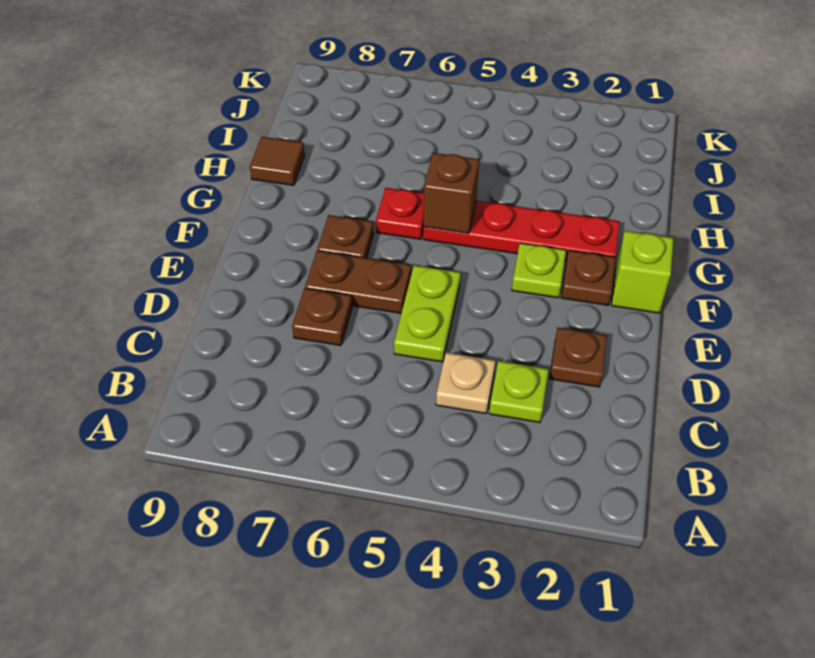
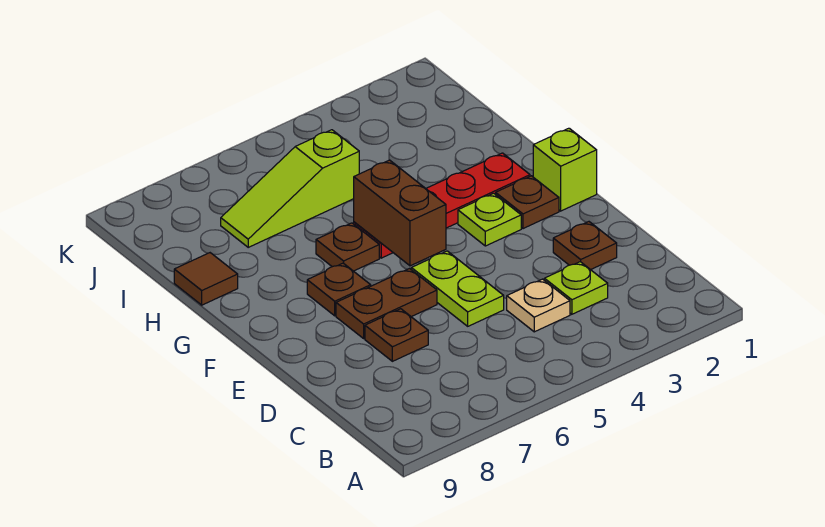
brown brick G5 level 2 -> brown brick F5:G5 level 2
red plate G6 level 1 -> brown plate G6 level 1
none -> lime slope I5:I7 level 1 top 5

